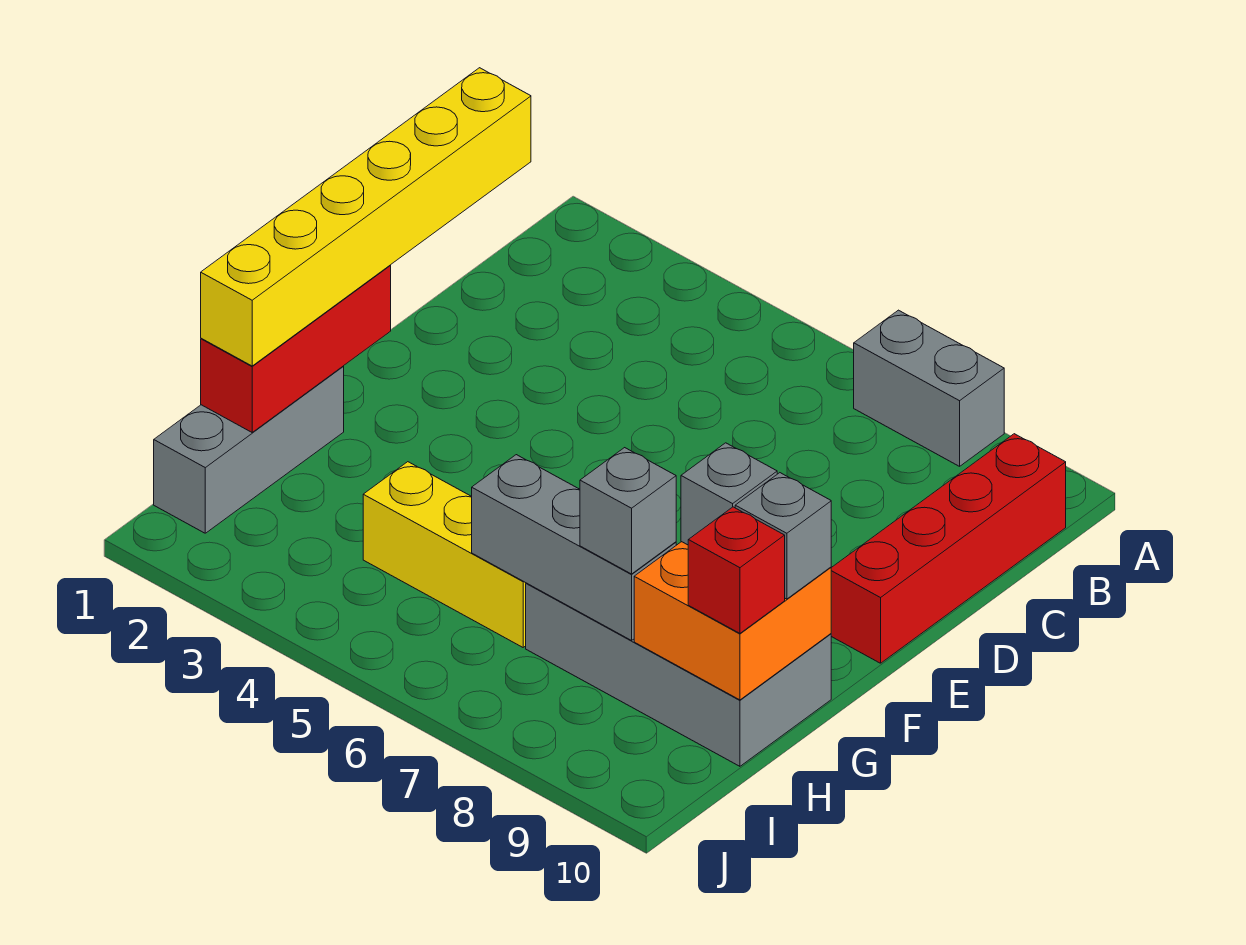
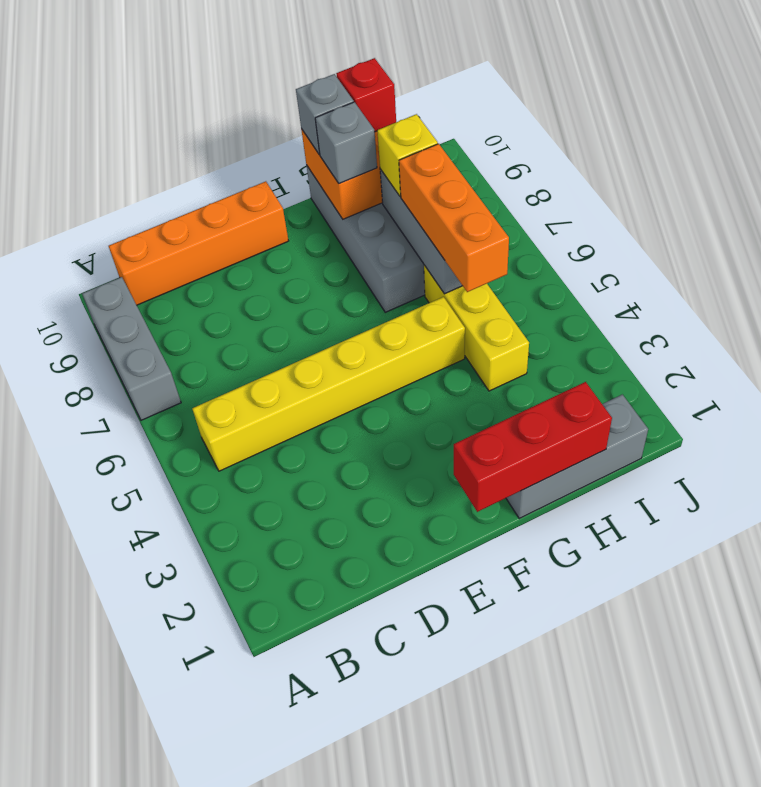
grey brick A7:A8 level 1 -> grey brick A7:A9 level 1
red brick B10:E10 level 1 -> orange brick B10:E10 level 1
yellow brick C1:H1 level 3 -> yellow brick B5:G5 level 1
none -> orange brick H5:H7 level 3
grey brick H8 level 3 -> yellow brick H8 level 3

